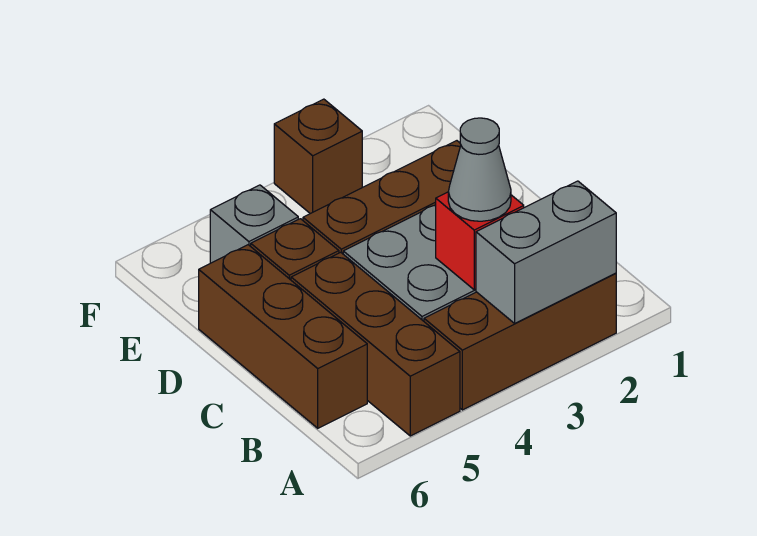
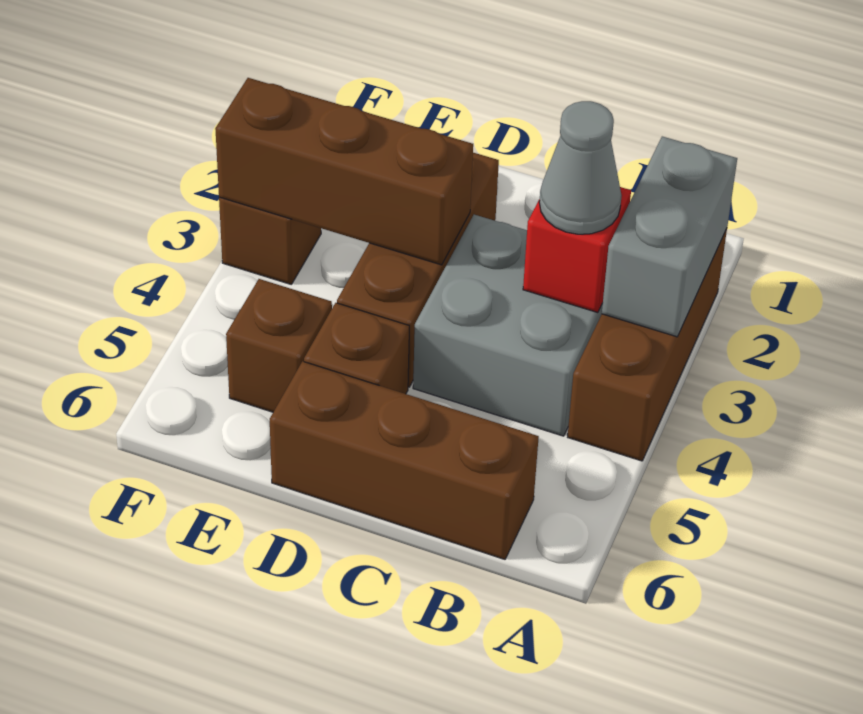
brown brick A5:C5 level 1 -> brown brick D3:F3 level 2
grey brick E5 level 1 -> brown brick E5 level 1

